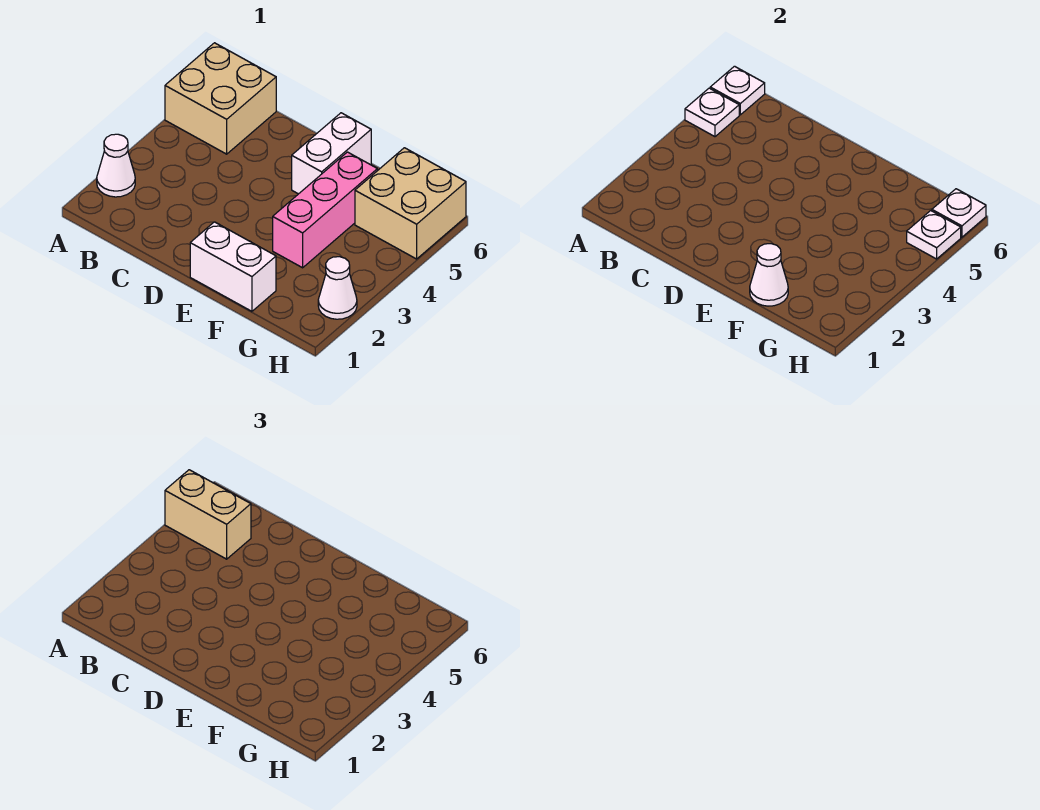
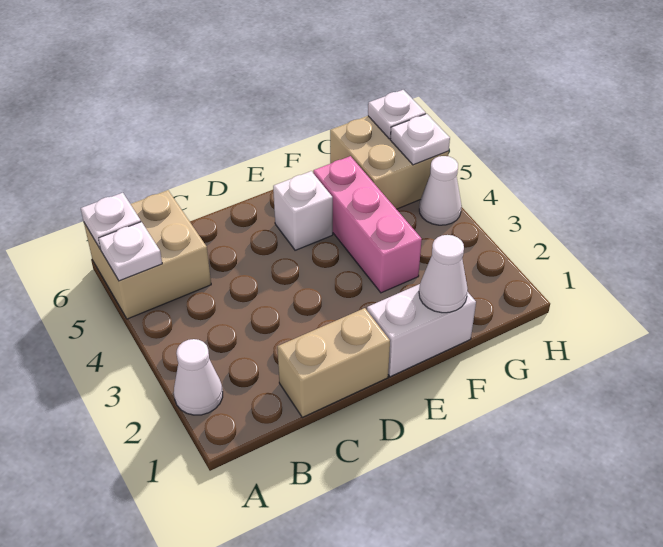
tan brick A5:B5 level 3 -> tan brick C1:D1 level 1
white brick E5:E6 level 1 -> white brick E5 level 1
white cone H2 level 1 -> white cone H4 level 1

